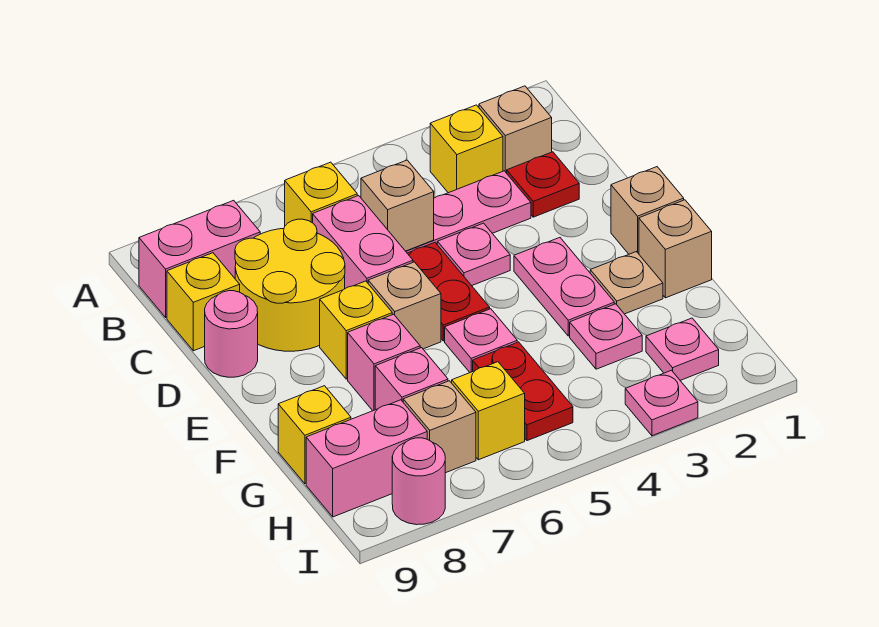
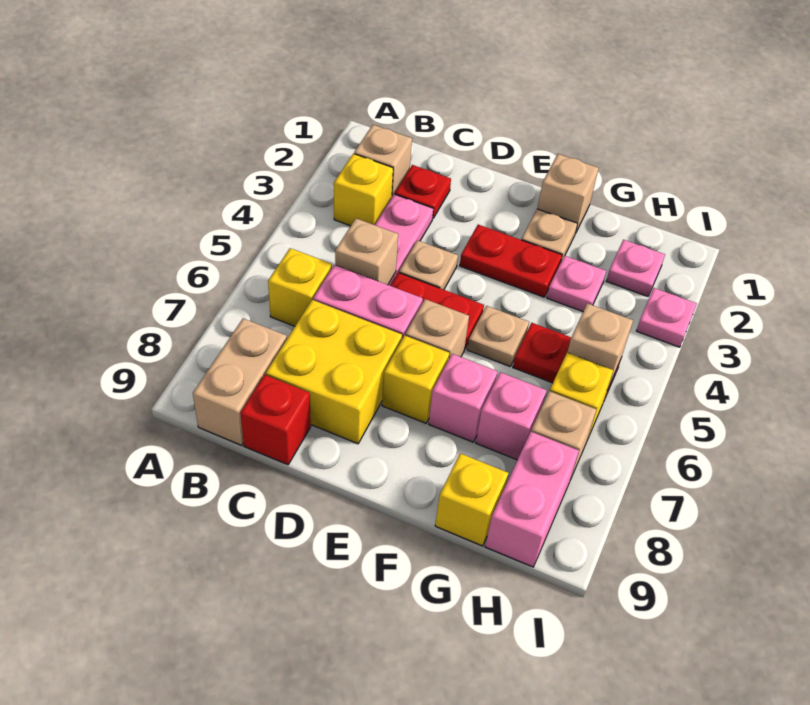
pink brick B8:B9 level 1 -> tan brick B8:B9 level 1
yellow round brick C7:D8 level 1 -> yellow brick C7:D8 level 1
yellow brick C9 level 1 -> red brick C9 level 1
pink plate D4 level 1 -> tan plate D4 level 1
pink round brick D9 level 1 -> none
tan brick E1 level 1 -> tan brick H5 level 2
pink plate E3:F3 level 1 -> red plate E3:F3 level 1
pink plate F5 level 1 -> tan plate F5 level 1
pink round brick I8 level 1 -> none

